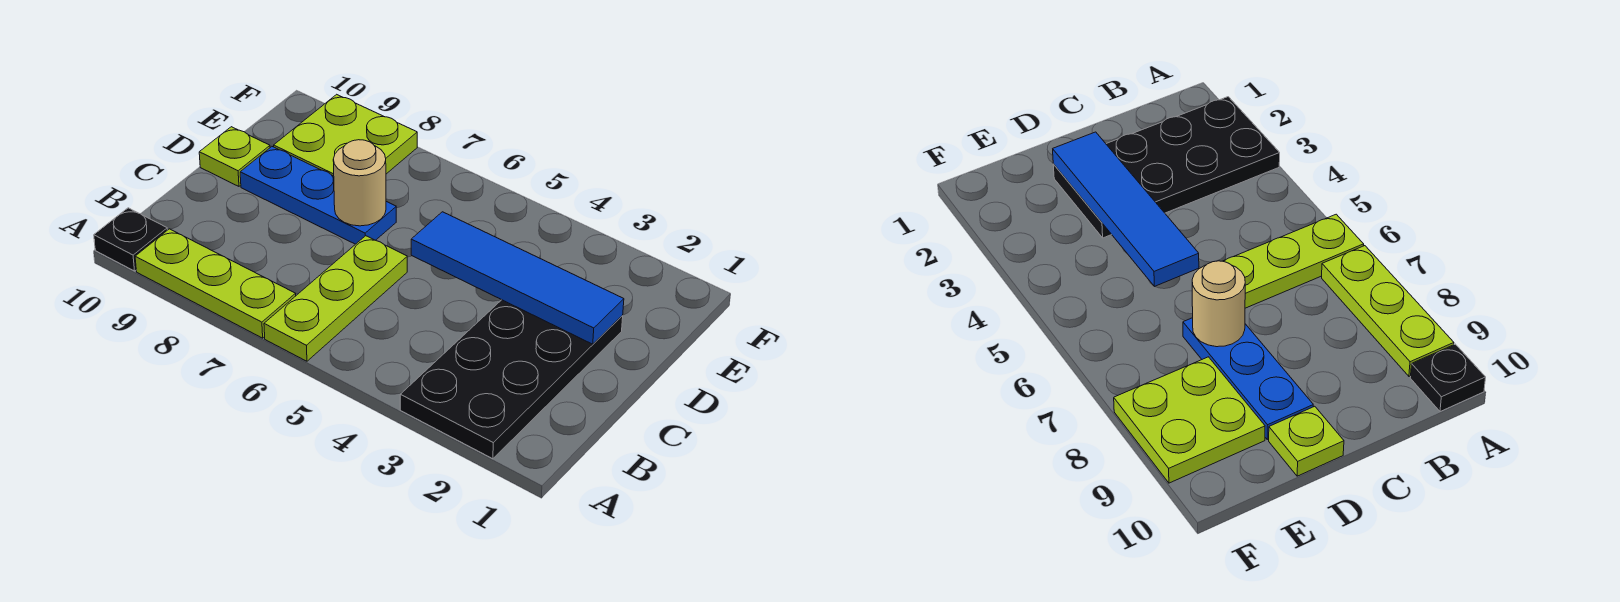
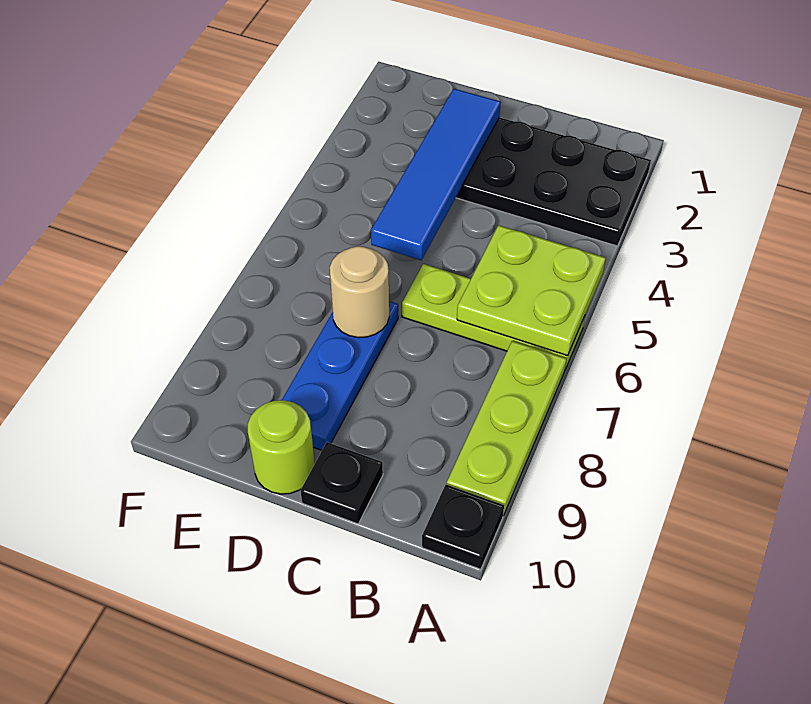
none -> black plate C10 level 1
lime plate D10 level 1 -> lime round brick D10 level 1
lime plate E8:F9 level 1 -> lime plate A5:B6 level 2

